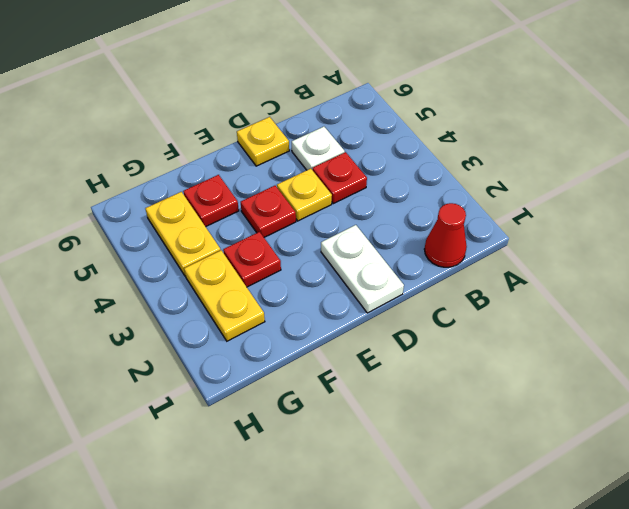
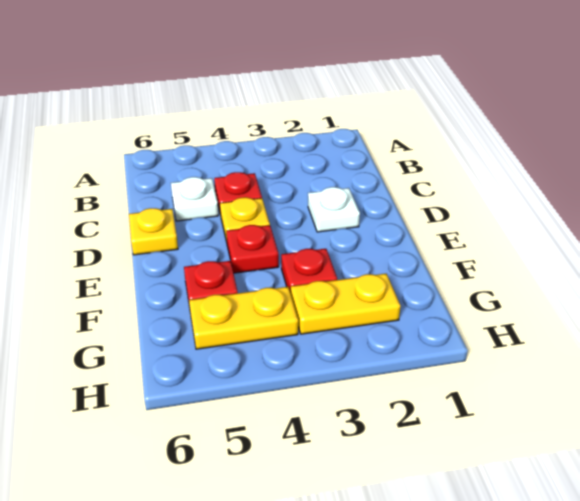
red cone B1 level 1 -> none
white plate D1:D2 level 1 -> white plate D2 level 1

